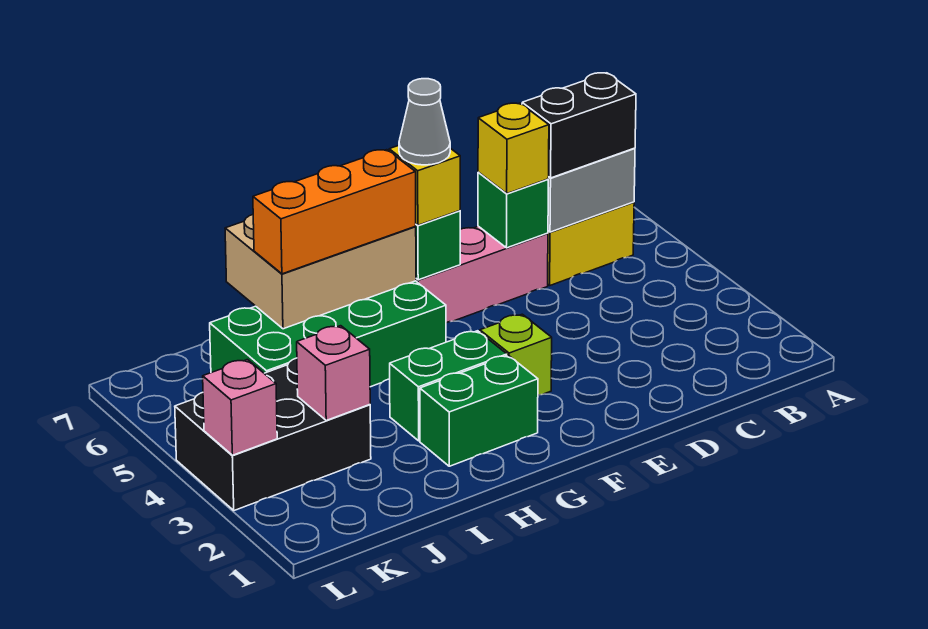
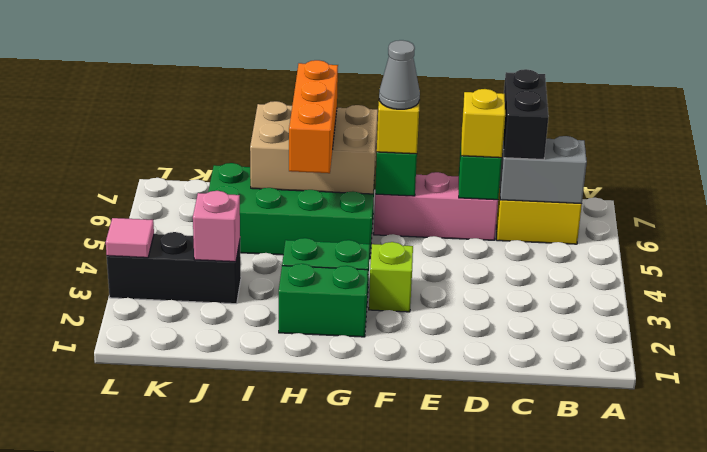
black brick B6:C6 level 3 -> black brick C6:C7 level 3
orange brick G6:I6 level 3 -> orange brick H5:H7 level 3
black brick J3:L4 level 1 -> black brick J3:L3 level 1
pink brick L3 level 2 -> pink tile L3 level 2

